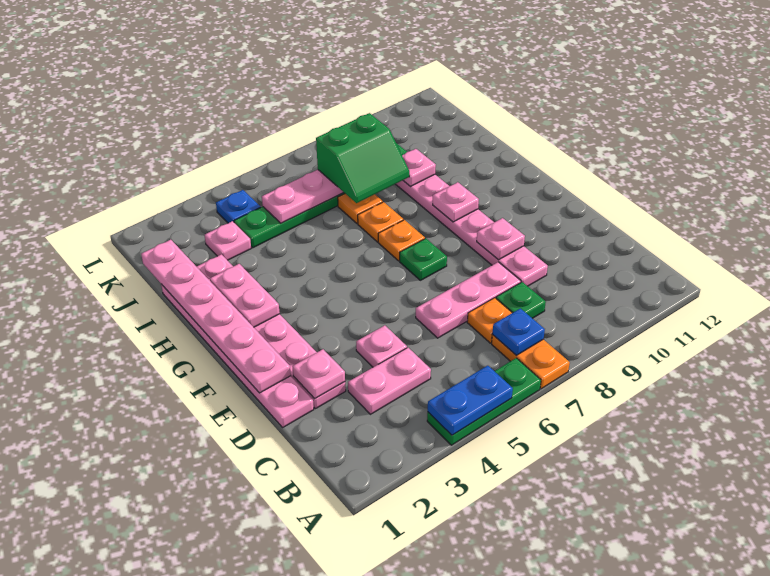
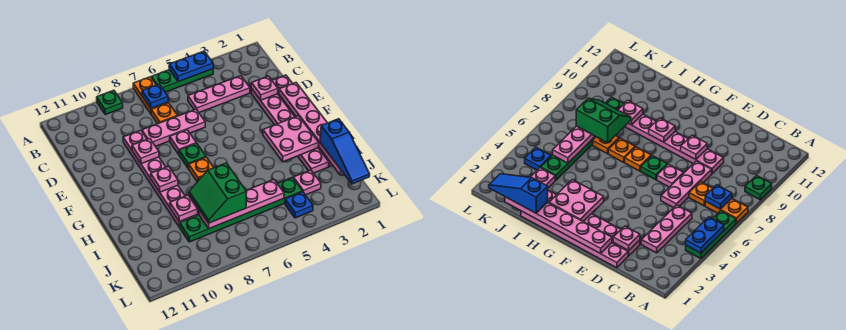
pink plate C3:C4 level 1 -> pink plate C3:C5 level 1
green plate C8 level 1 -> green plate A9 level 1
pink plate D4 level 1 -> pink plate E7 level 1
pink plate G2:H2 level 2 -> pink plate G2:H3 level 2
none -> blue slope I1:K1 level 3 top I
green slope I7:J8 level 3 top J -> green slope I7:J8 level 3 top 7

